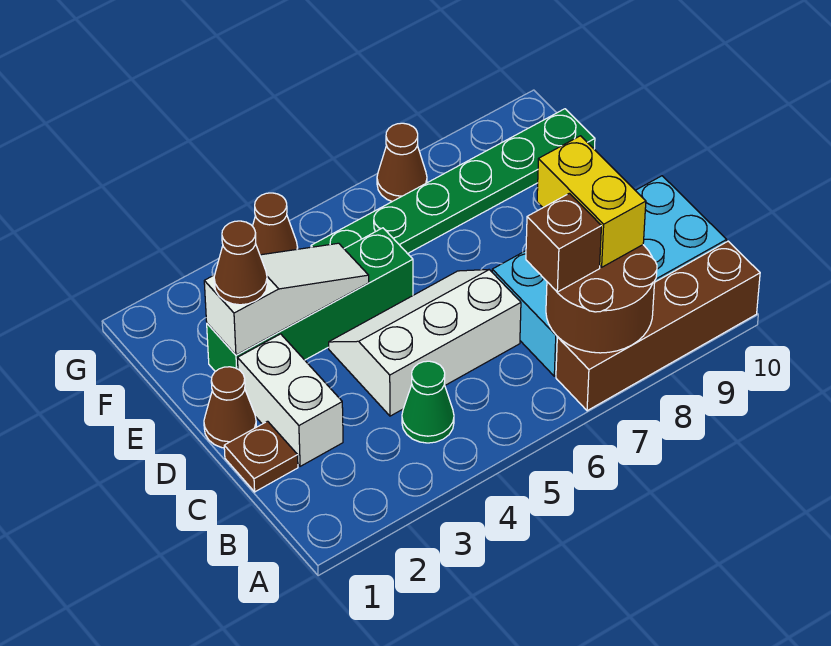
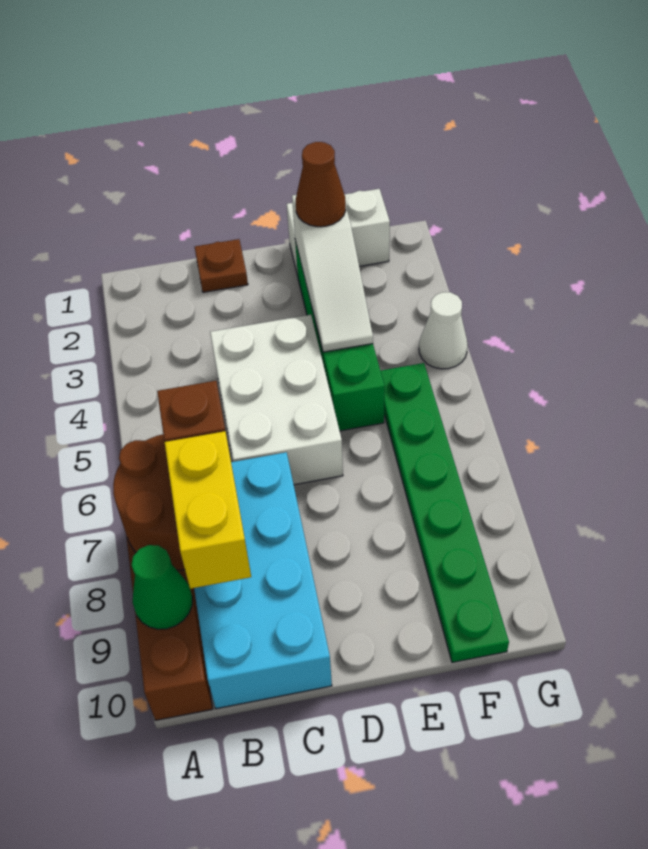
green cone B4 level 1 -> green cone A9 level 2
yellow brick B8:C8 level 3 -> yellow brick B8:B9 level 3
white brick C2:D2 level 1 -> white brick E1:F1 level 1
white slope C4:D6 level 1 top C -> white brick C4:D6 level 1
brown cone D1 level 1 -> none
brown cone G4 level 1 -> white cone G4 level 1
brown cone G7 level 1 -> none

